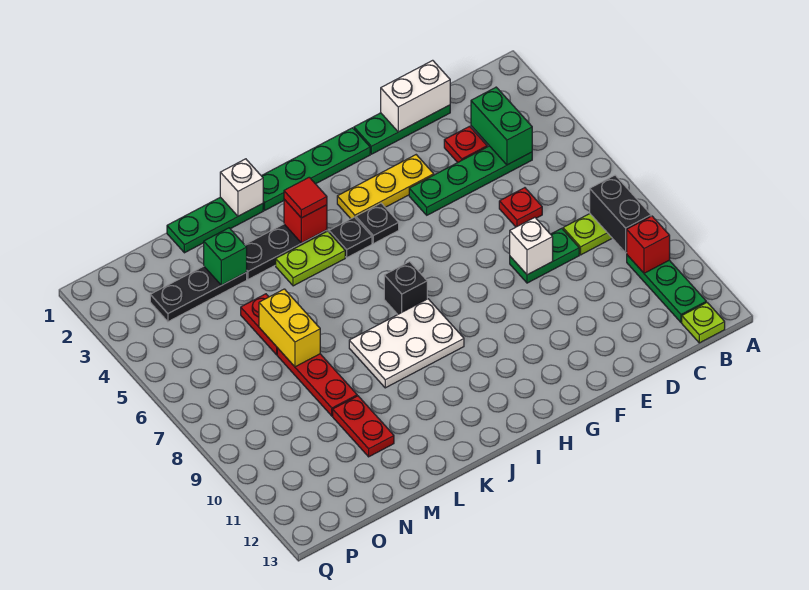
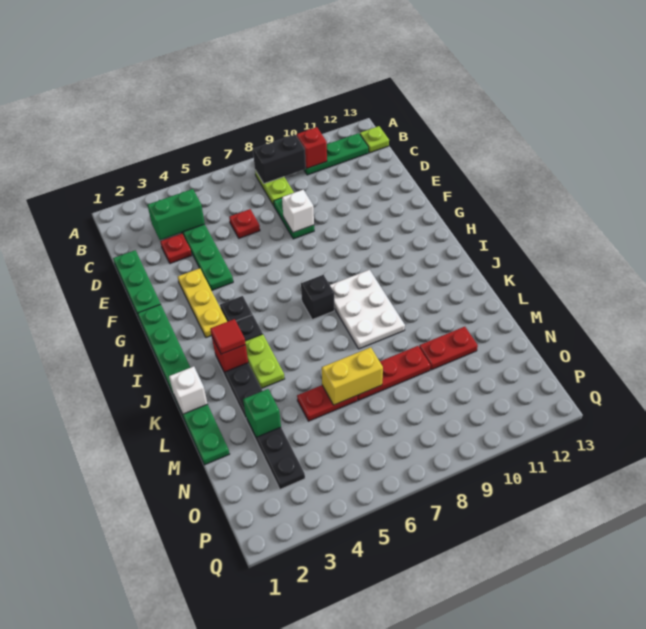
white brick D1:E1 level 2 -> none

